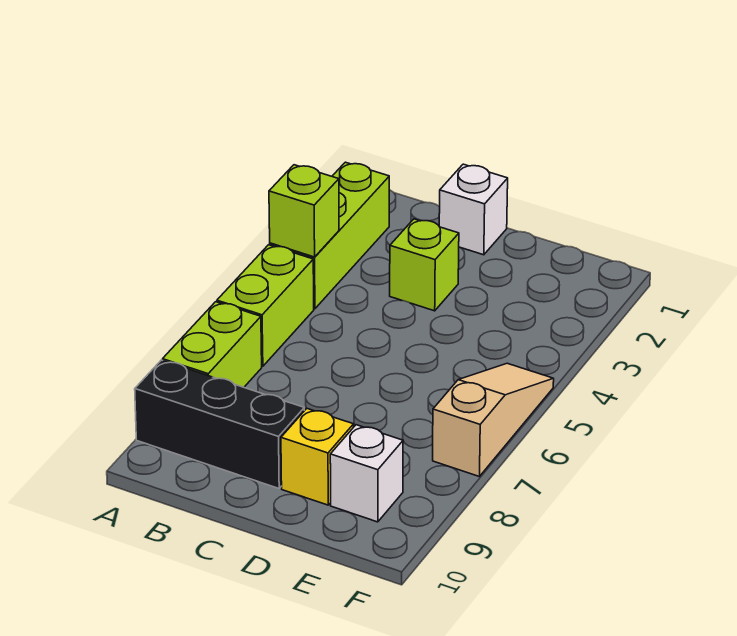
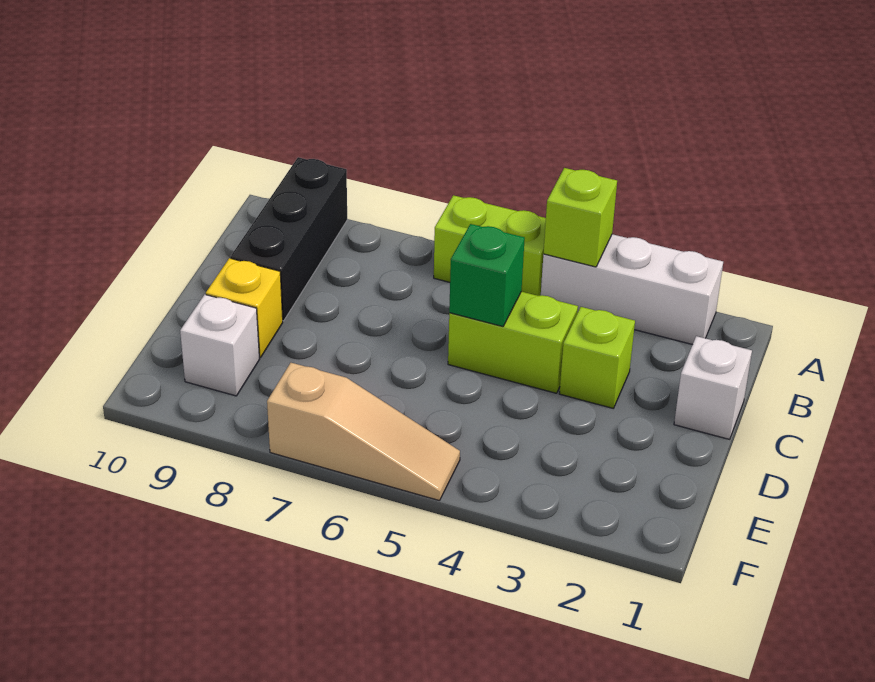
lime brick A2:A4 level 1 -> white brick A2:A4 level 1
lime brick A7:A8 level 1 -> lime brick C4:C5 level 1
none -> green brick C5 level 2

